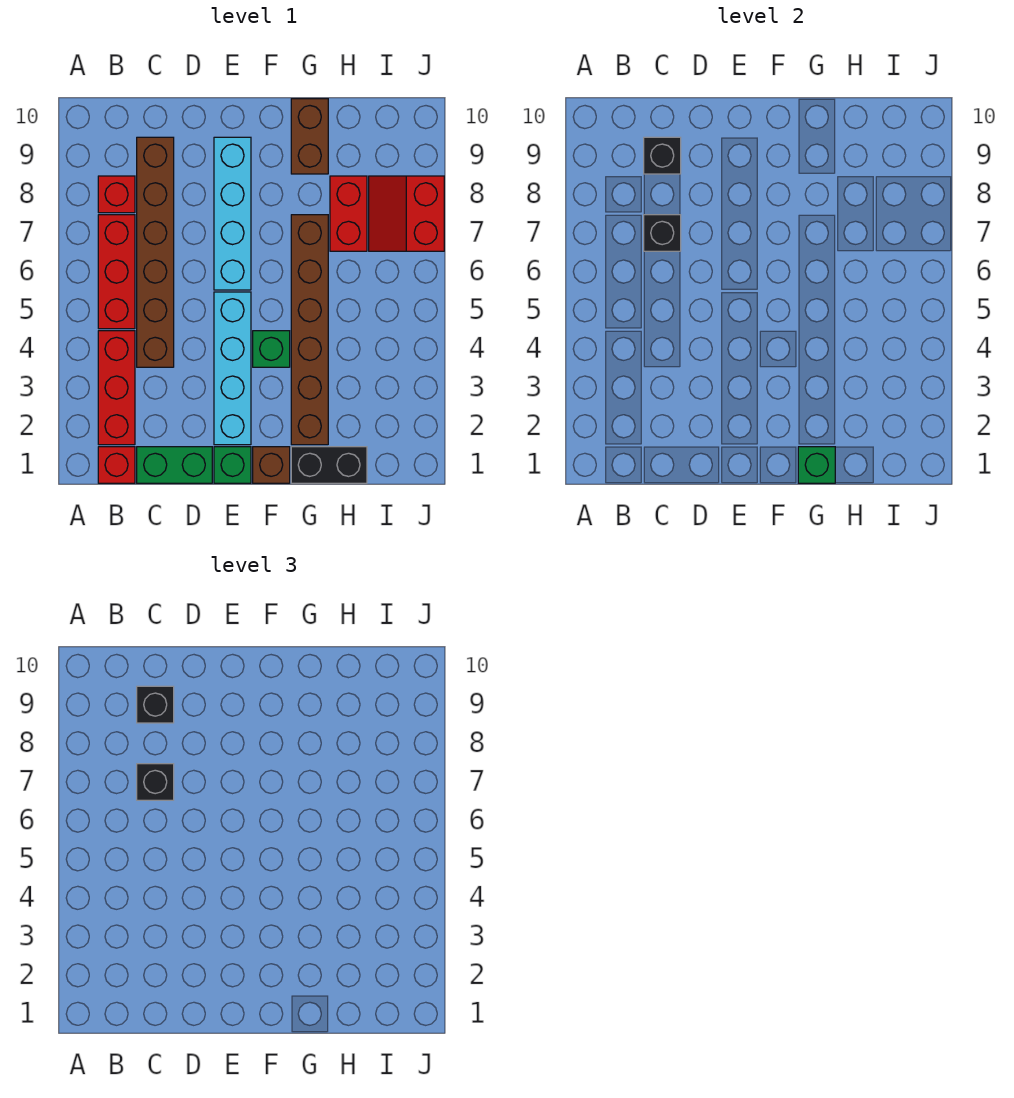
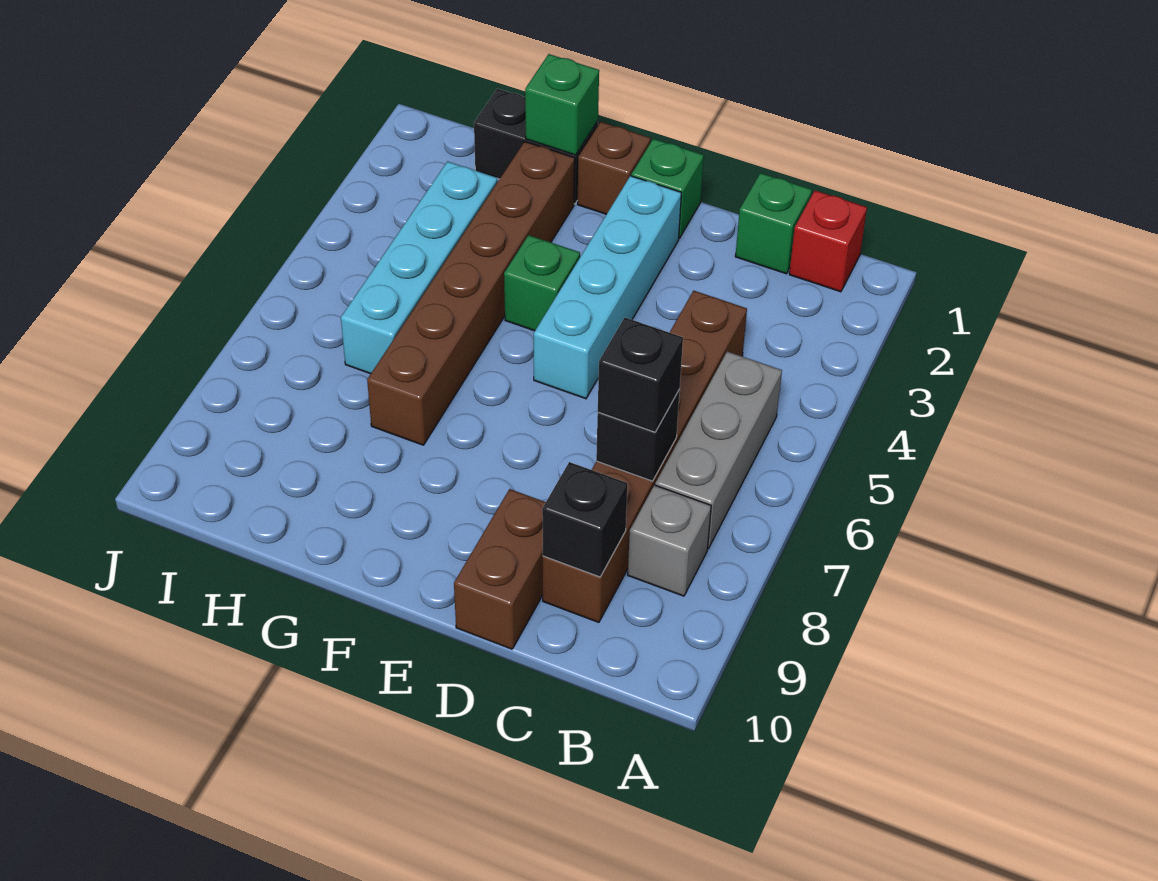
red brick B2:B4 level 1 -> none
red brick B5:B7 level 1 -> grey brick B5:B7 level 1
red brick B8 level 1 -> grey brick B8 level 1
green brick C1:D1 level 1 -> green brick C1 level 1
black brick C9 level 3 -> none
cyan brick E6:E9 level 1 -> cyan brick H3:H6 level 1
brown brick G9:G10 level 1 -> brown brick D9:D10 level 1
red brick H7:H8 level 1 -> none
red slope I7:J8 level 1 top J -> none

